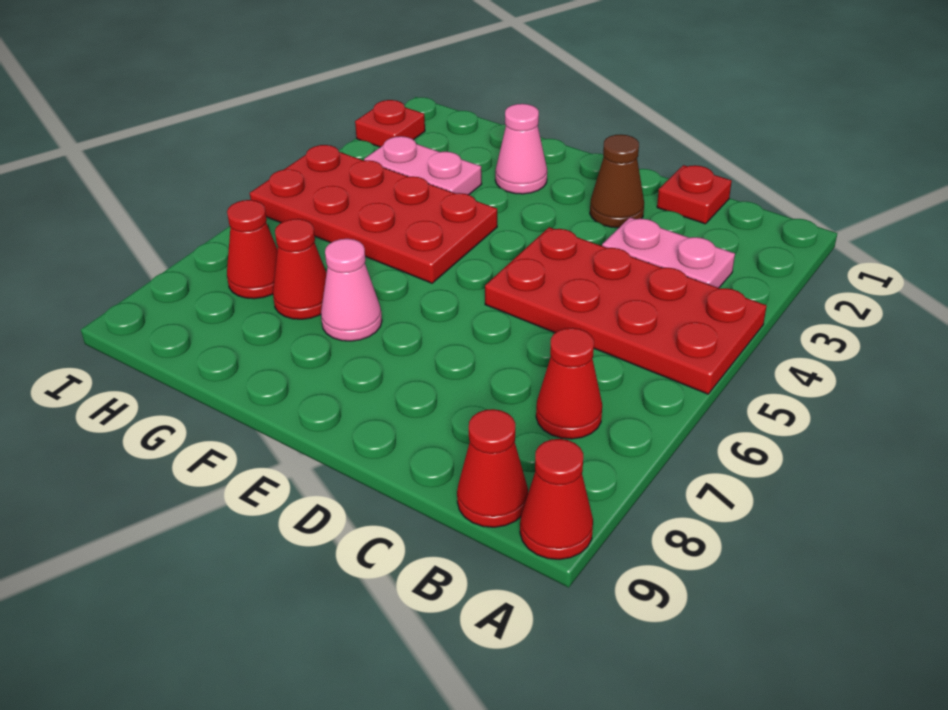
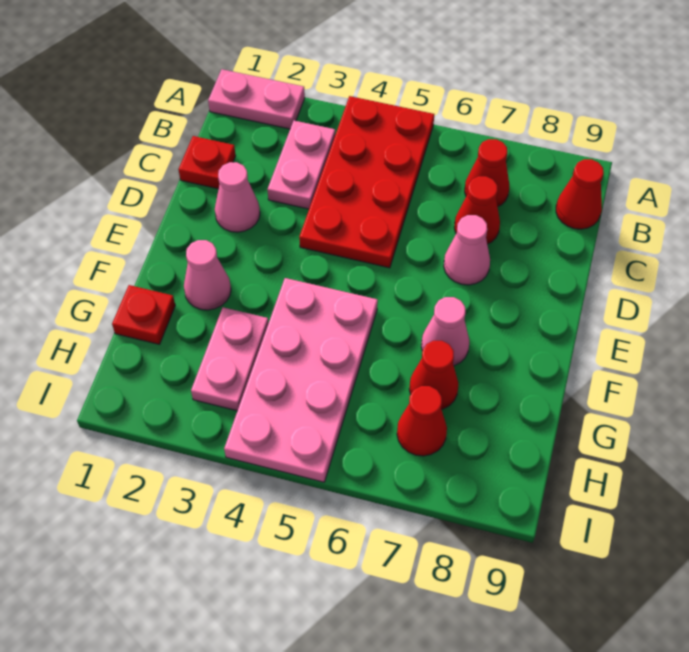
none -> pink plate A1:A2 level 1
red cone A9 level 1 -> red cone C7 level 1
brown cone D2 level 1 -> pink cone D2 level 1
none -> pink cone D7 level 1
red plate F4:I5 level 1 -> pink plate F4:I5 level 1
red plate I2 level 1 -> red plate G1 level 1

